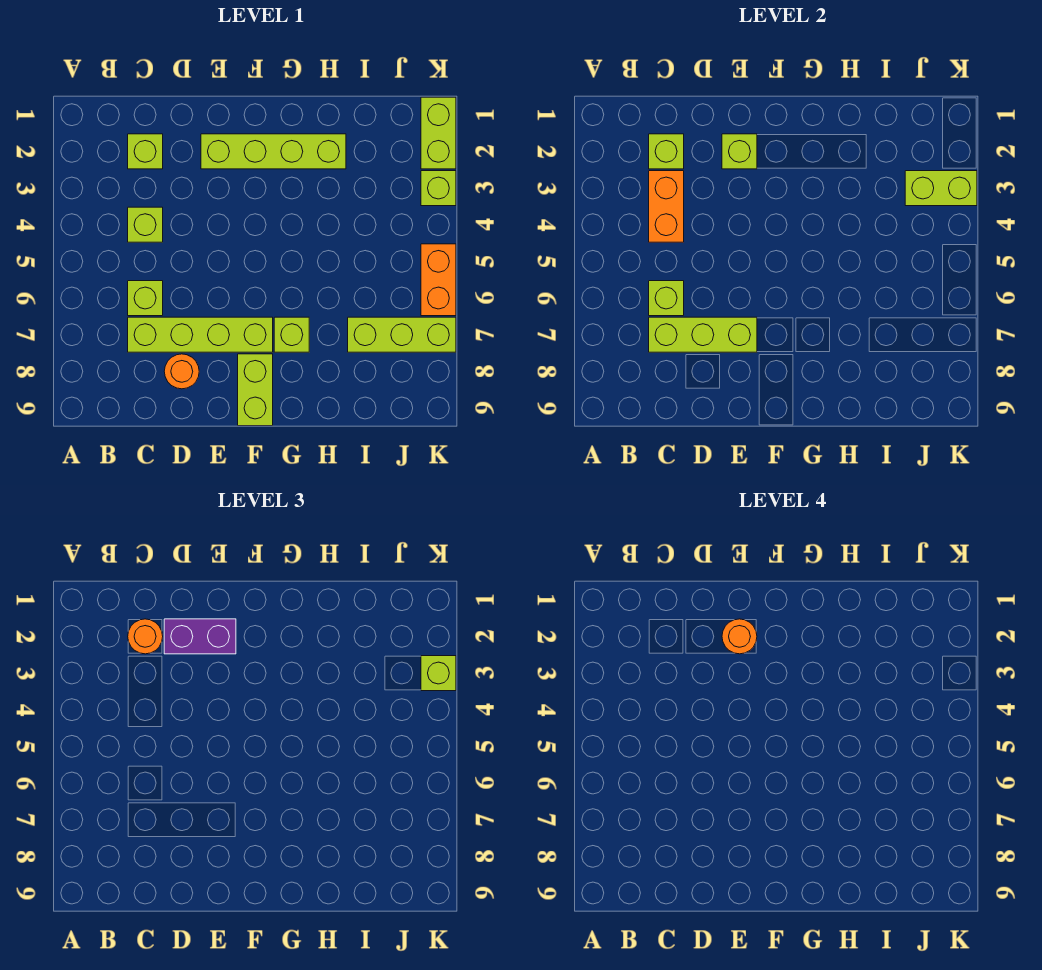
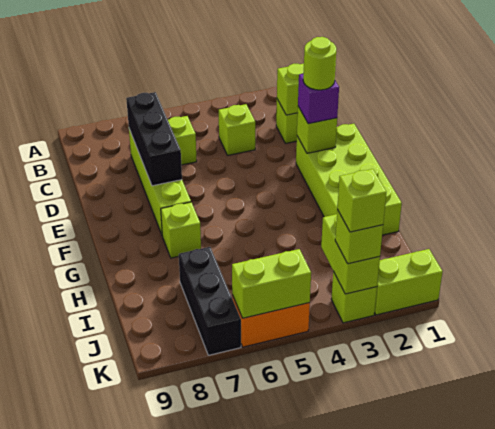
orange round brick C2 level 3 -> none
orange brick C3:C4 level 2 -> none
lime brick C6 level 2 -> lime brick K3 level 4
lime brick C7:E7 level 2 -> black brick C7:E7 level 2
purple brick D2:E2 level 3 -> purple brick E2 level 3
orange round brick D8 level 1 -> none
lime brick E2:H2 level 1 -> lime brick E1:H2 level 1
orange round brick E2 level 4 -> lime round brick E2 level 4
lime brick F8:F9 level 1 -> lime brick K5:K6 level 2
lime brick I7:K7 level 1 -> black brick I7:K7 level 1

